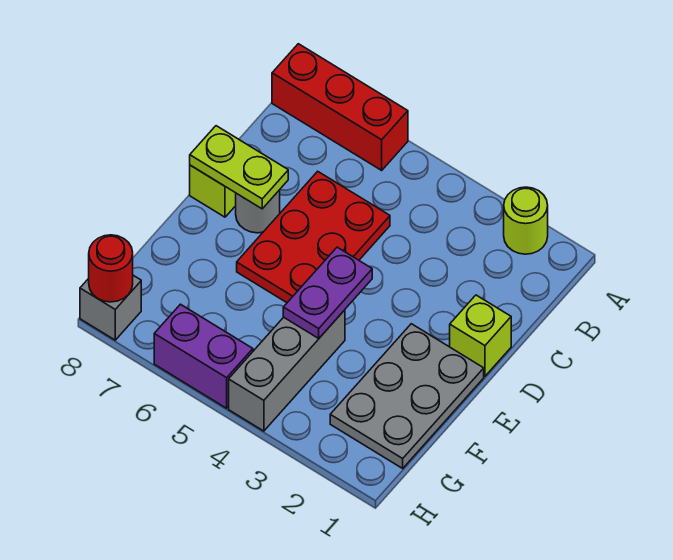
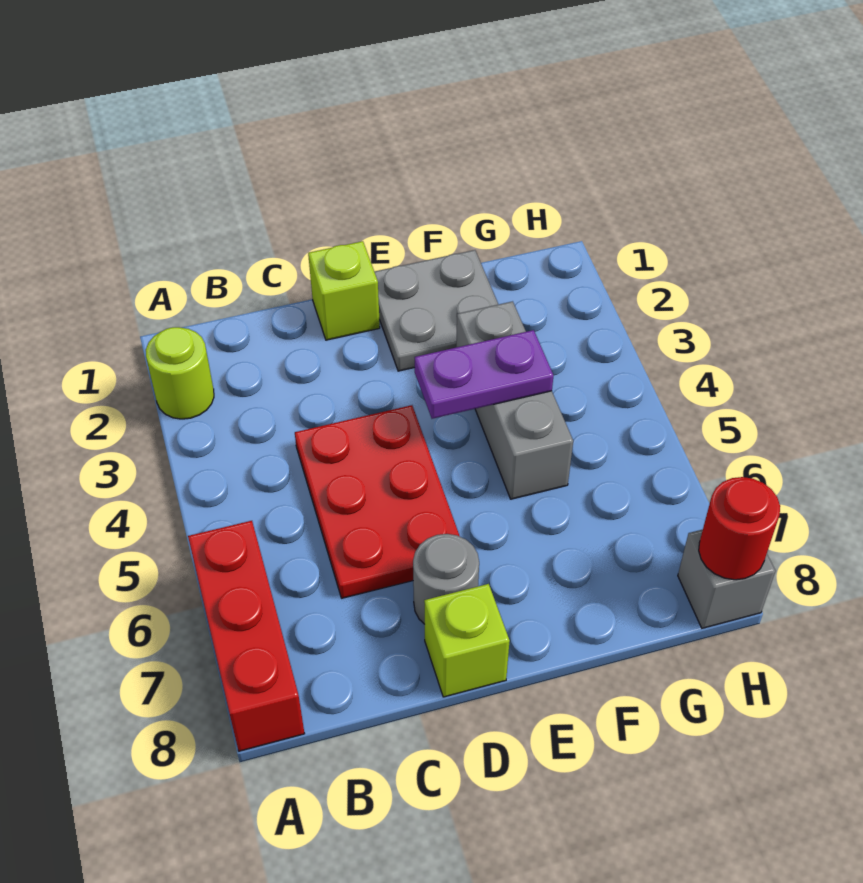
red plate C5:E6 level 1 -> red plate C4:D6 level 1
lime plate D7:D8 level 2 -> none
grey plate E1:G2 level 1 -> grey plate E1:F2 level 1
grey brick F4:H4 level 1 -> grey brick F3:F5 level 1
purple brick H5:H6 level 1 -> none

